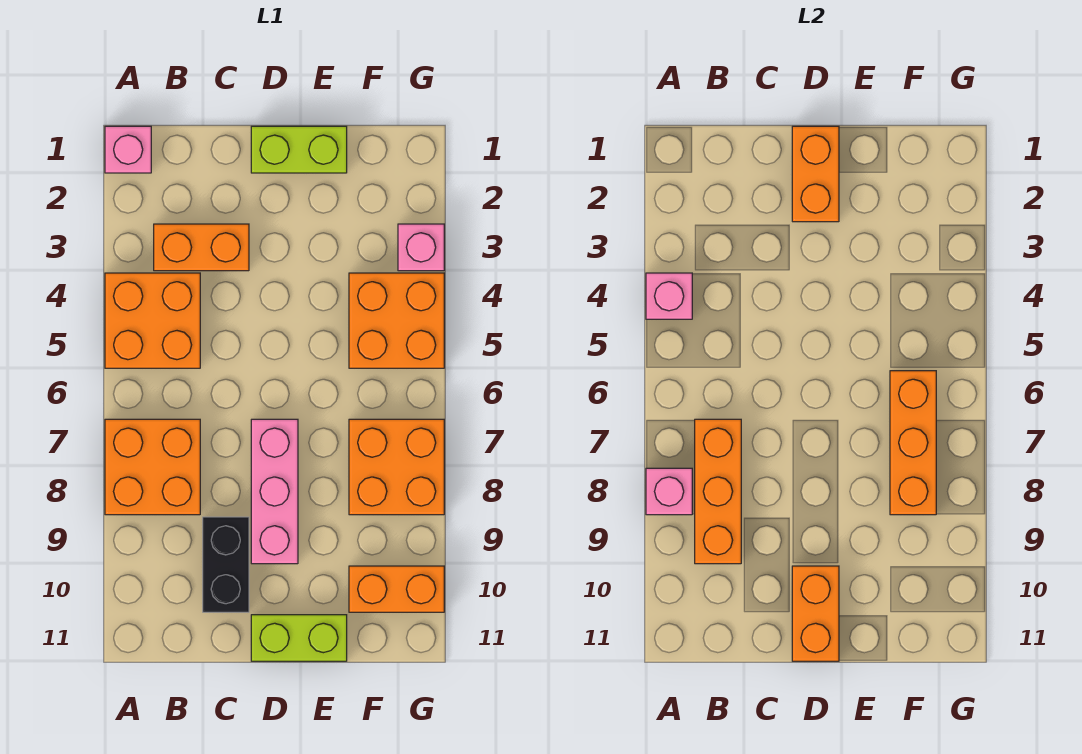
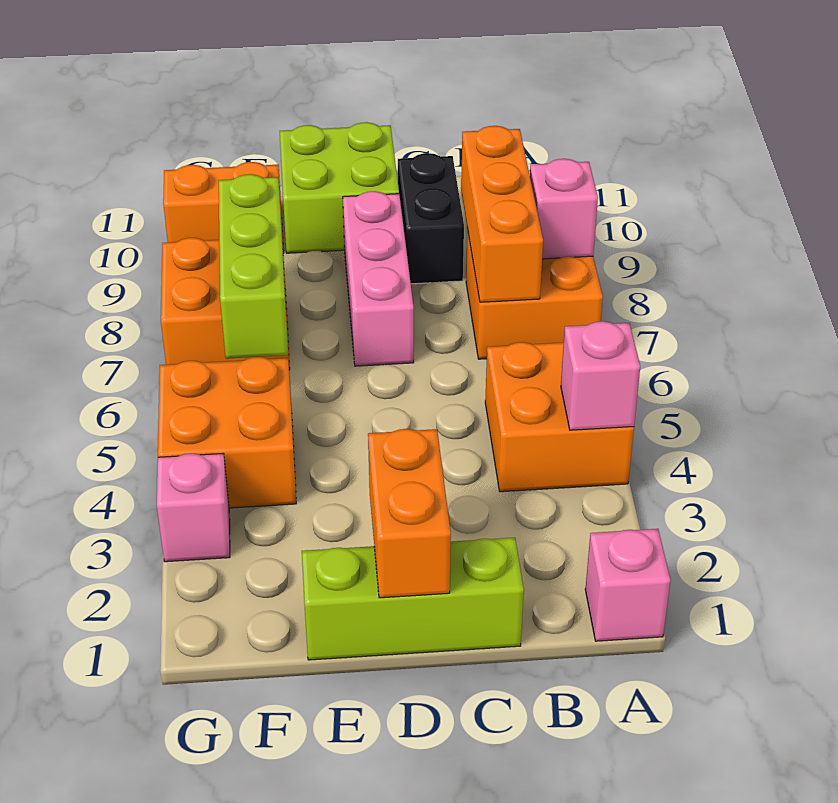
orange brick B3:C3 level 1 -> none
lime brick D1:E1 level 1 -> lime brick C1:E1 level 1
orange brick D10:D11 level 2 -> none
lime brick D11:E11 level 1 -> lime brick D10:E11 level 1
orange brick F6:F8 level 2 -> lime brick F6:F8 level 2

